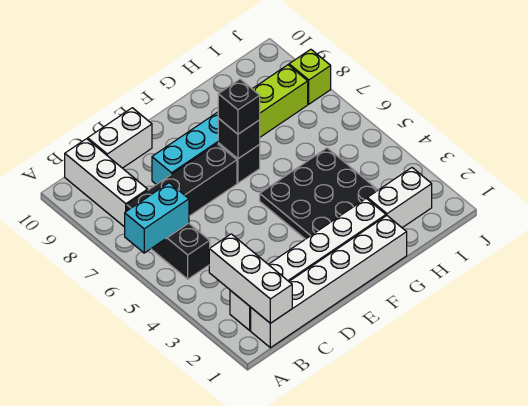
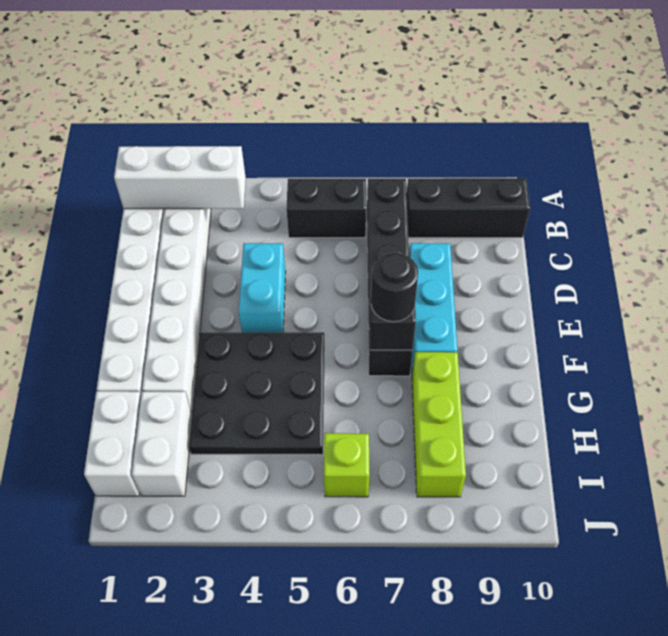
cyan brick A6:B6 level 2 -> cyan brick D4:E4 level 1
white brick B8:B10 level 1 -> black brick B8:B10 level 1
white brick C10:D10 level 1 -> white brick H1:I1 level 1
black brick F7 level 3 -> black round brick F7 level 3
lime brick J8 level 1 -> lime brick I6 level 1

